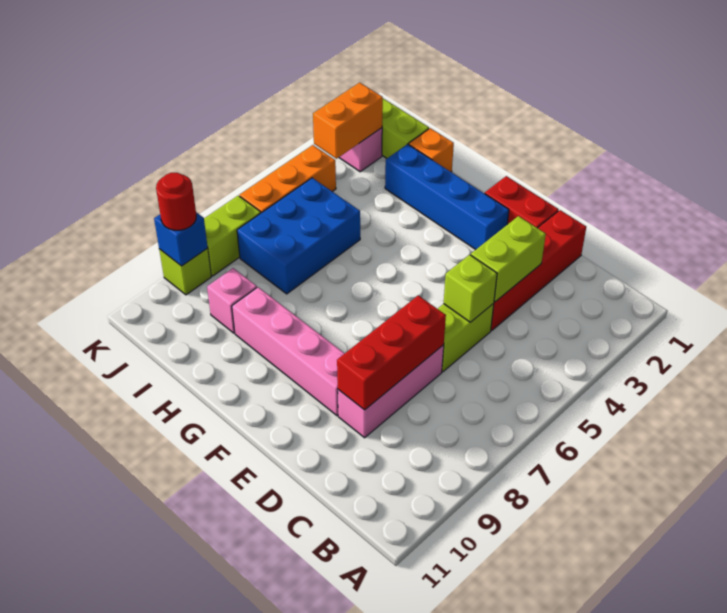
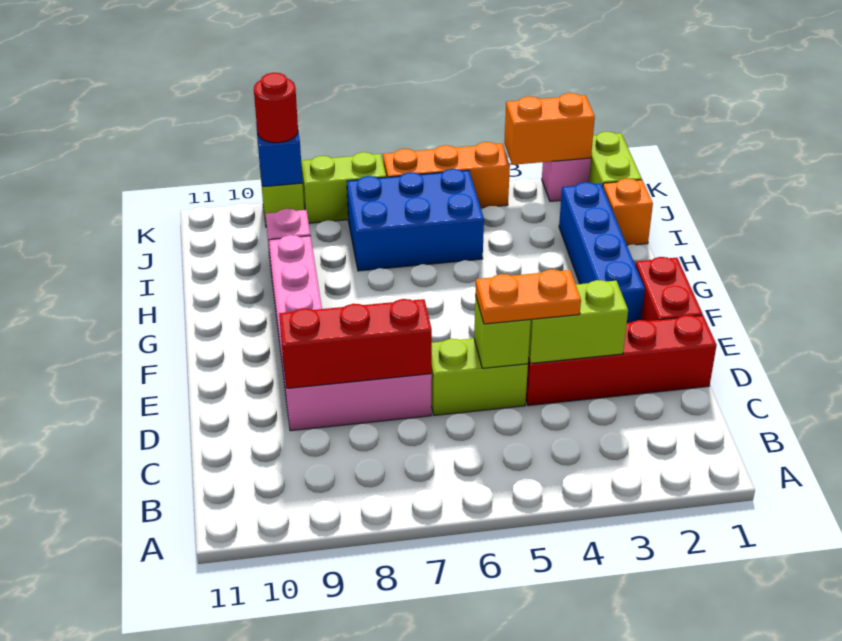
none -> orange plate D4:D5 level 3

